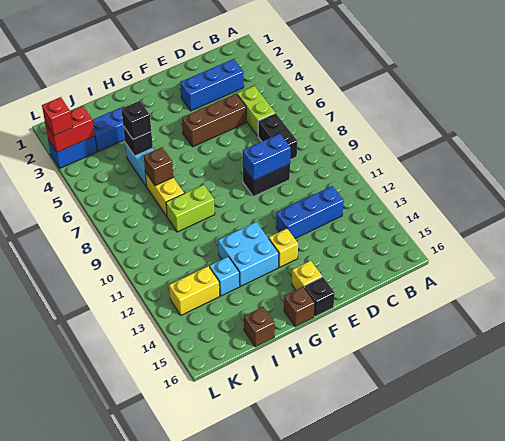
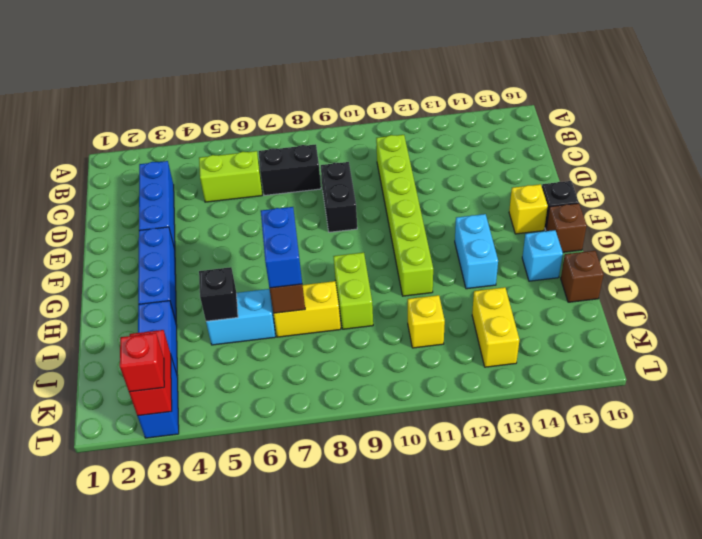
none -> lime brick C11:H11 level 1
blue brick C12:E12 level 1 -> blue brick F3:H3 level 1
brown brick D5:F5 level 1 -> none
blue brick D9:E9 level 2 -> blue brick H7:I7 level 3
yellow brick F13 level 1 -> yellow brick J11 level 1
cyan brick G12:H13 level 1 -> cyan brick G13:H13 level 1
black brick I5 level 3 -> none
cyan brick I13 level 1 -> cyan brick H15 level 1

